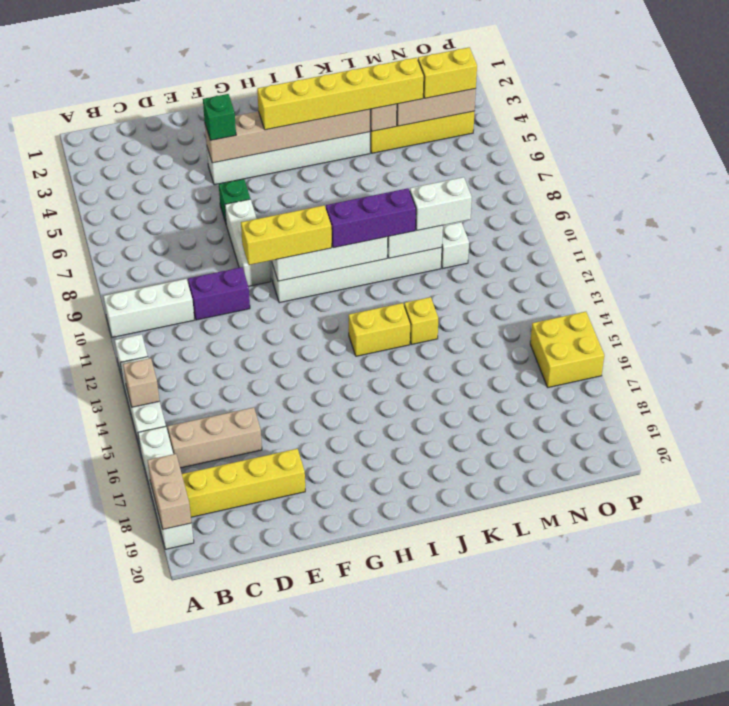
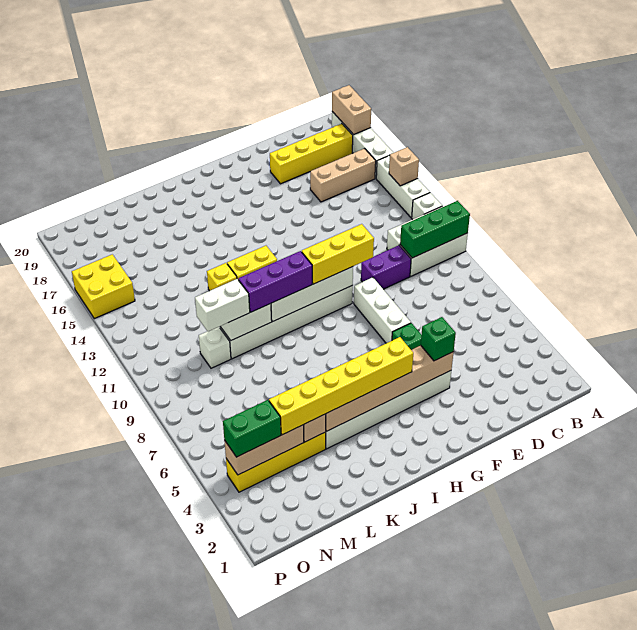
white brick A10:C10 level 1 -> white brick A10:C11 level 1
none -> green brick A10:C10 level 2
yellow brick N4:O4 level 3 -> green brick N4:O4 level 3

